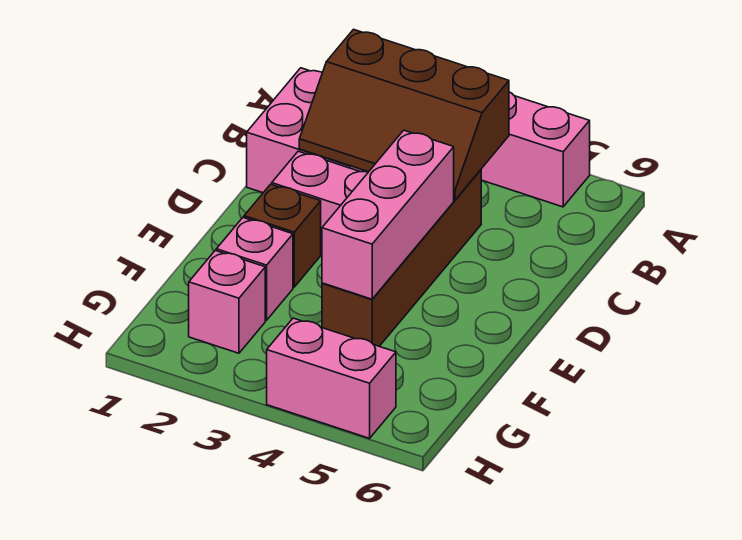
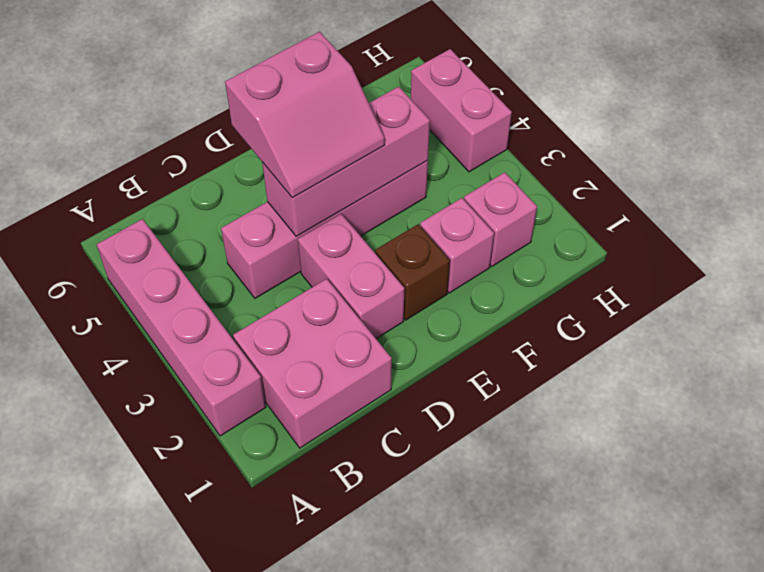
brown slope B2:C4 level 2 top B -> none
brown brick C4:F4 level 1 -> pink brick C4:F4 level 1
none -> pink slope D4:E5 level 3 top 5

